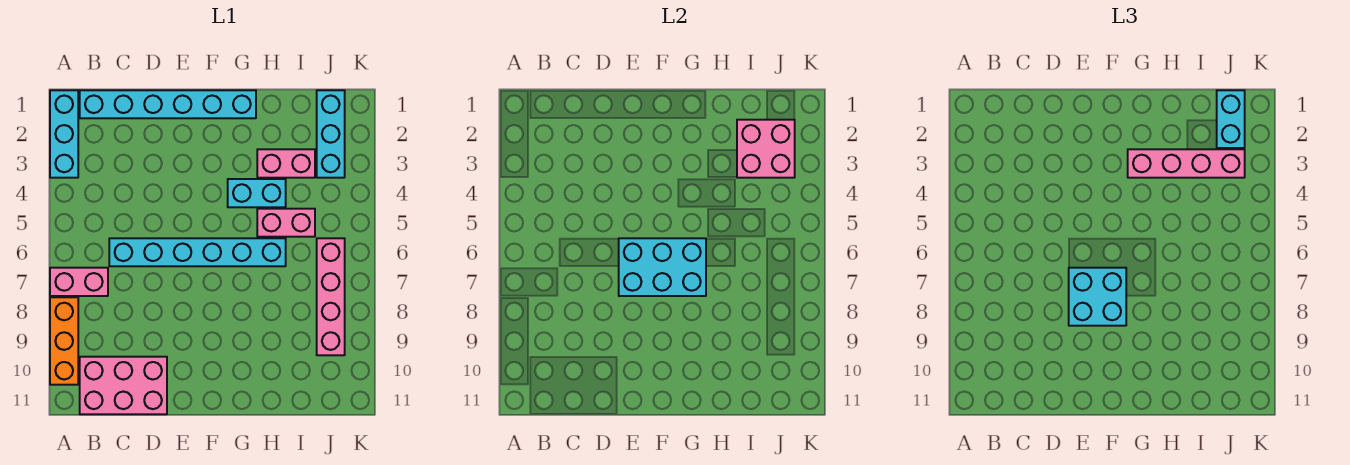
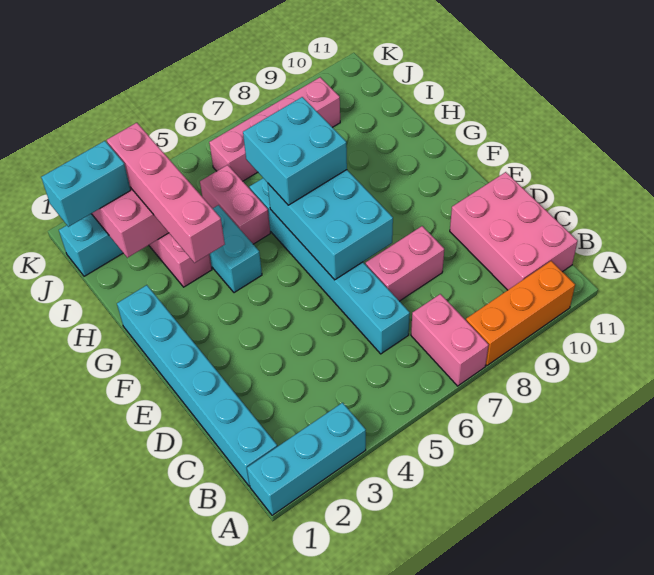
none -> pink brick D7:D8 level 1
cyan brick E7:F8 level 3 -> cyan brick G6:H7 level 3

